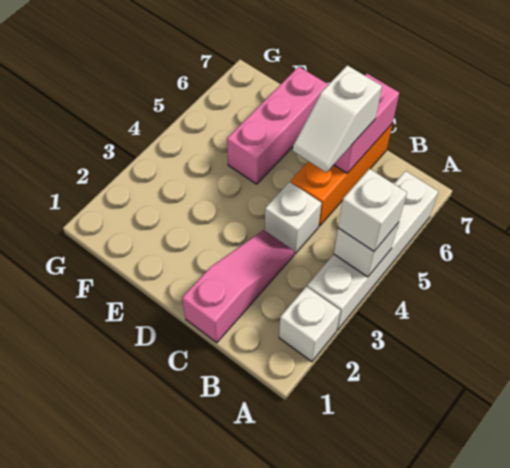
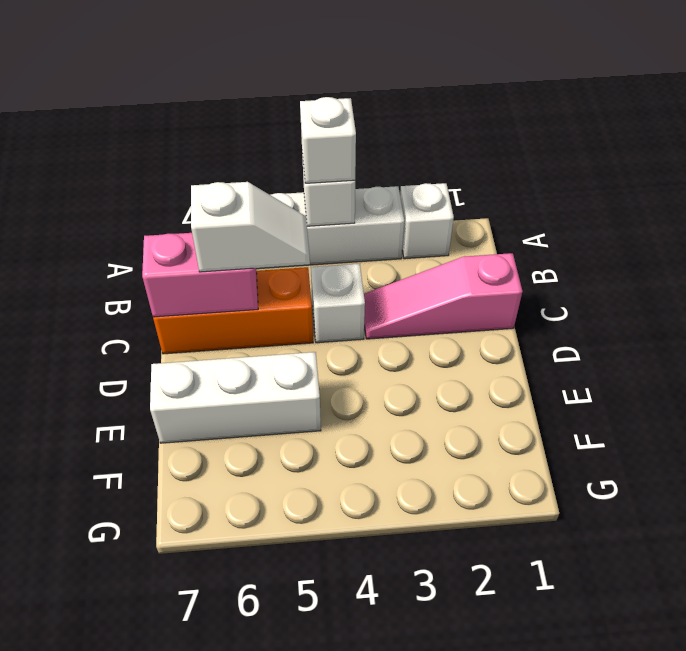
pink brick E5:E7 level 1 -> white brick E5:E7 level 1

